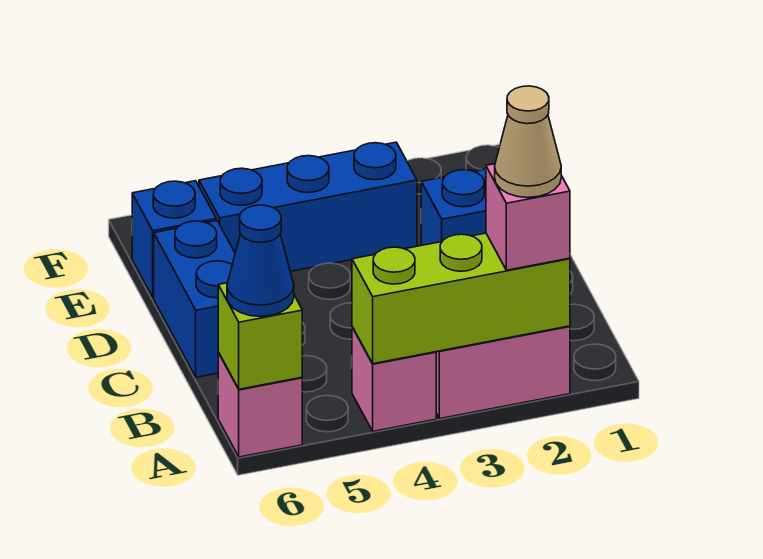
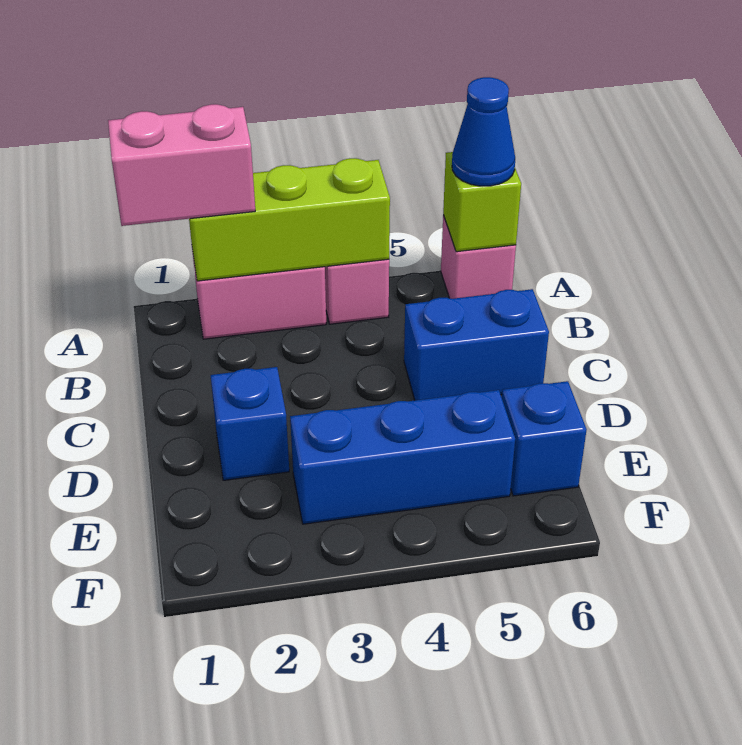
pink brick A2 level 3 -> pink brick A1:A2 level 3
tan cone A2 level 4 -> none
blue brick C6:D6 level 1 -> blue brick C5:C6 level 1

